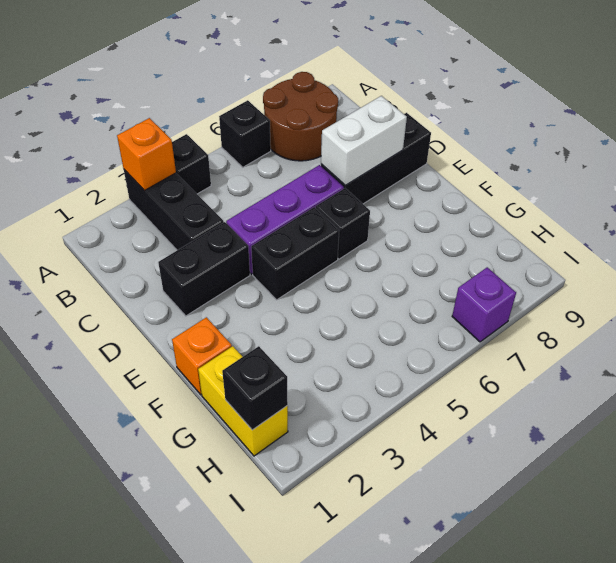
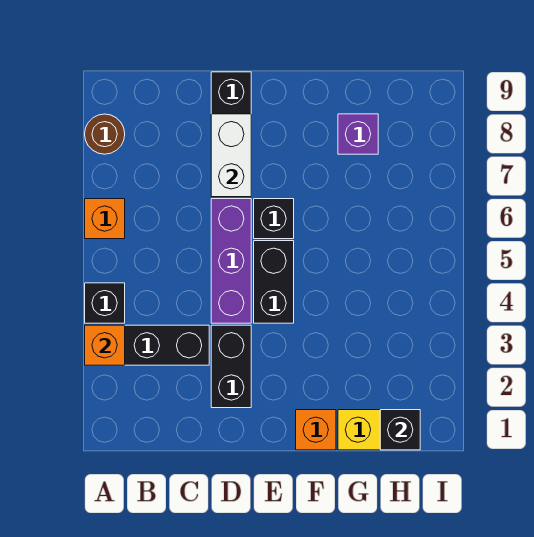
black brick A6 level 1 -> orange brick A6 level 1
brown round brick A7:B8 level 1 -> brown round brick A8 level 1
purple brick I7 level 1 -> purple brick G8 level 1

